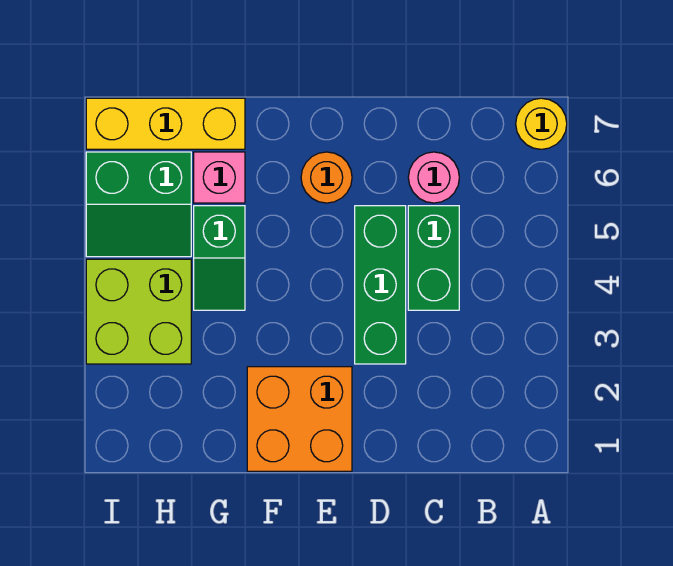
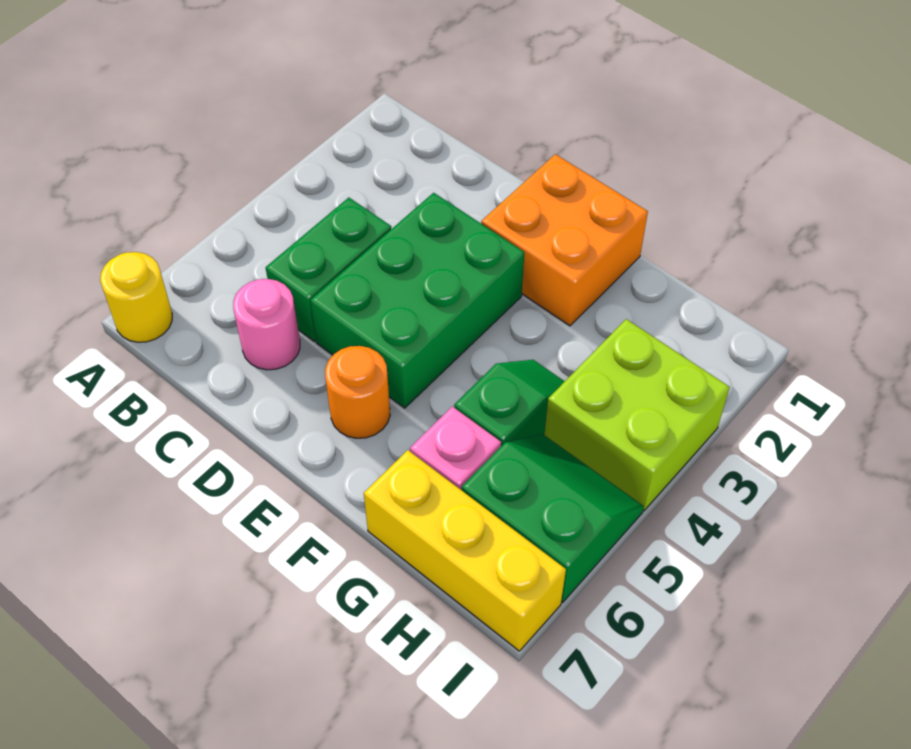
green brick D3:D5 level 1 -> green brick D3:E5 level 1

